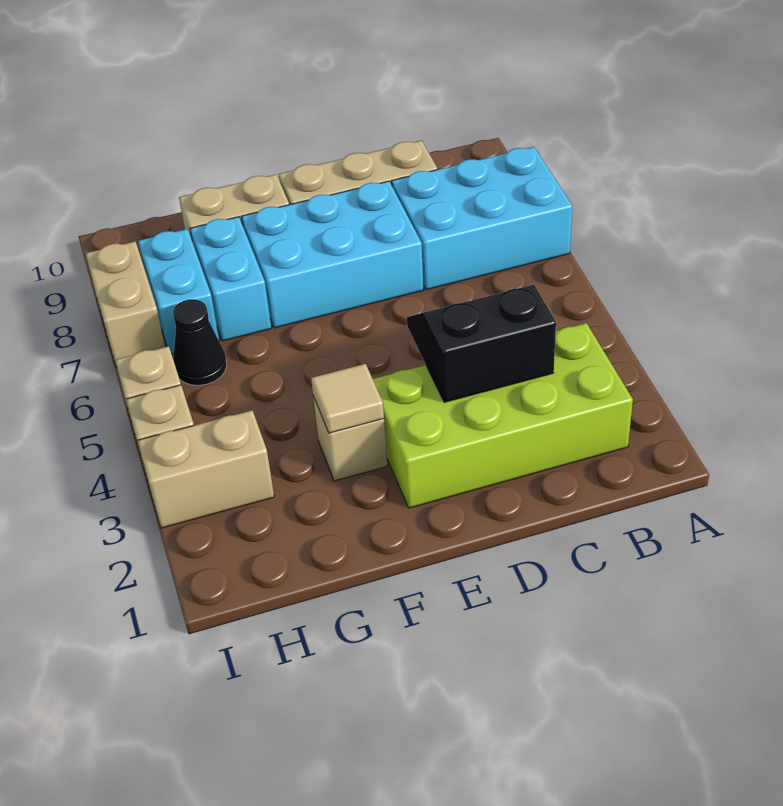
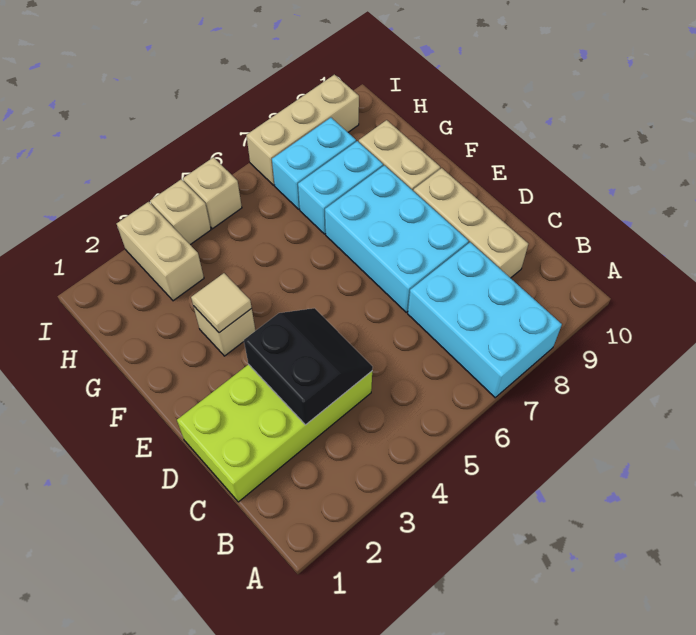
lime brick B2:E3 level 1 -> lime brick C1:D4 level 1
black cone H6 level 1 -> none
tan brick I7:I8 level 1 -> tan brick I7:I9 level 1

